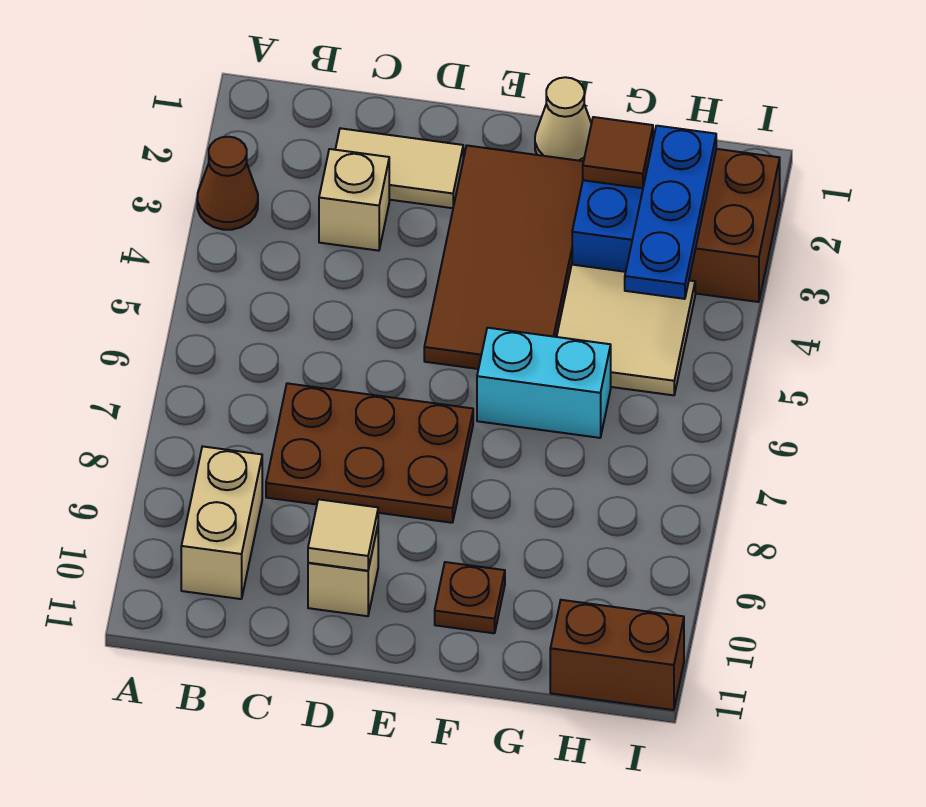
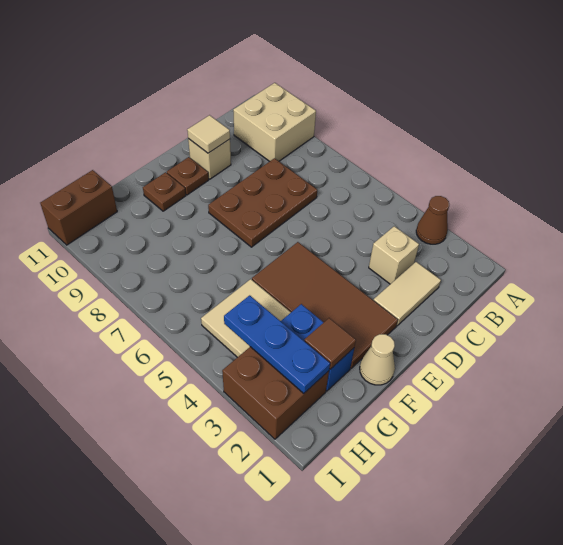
tan brick B9:B10 level 1 -> tan brick A9:B10 level 1
none -> brown plate E10 level 1
cyan brick F6:G6 level 1 -> none

